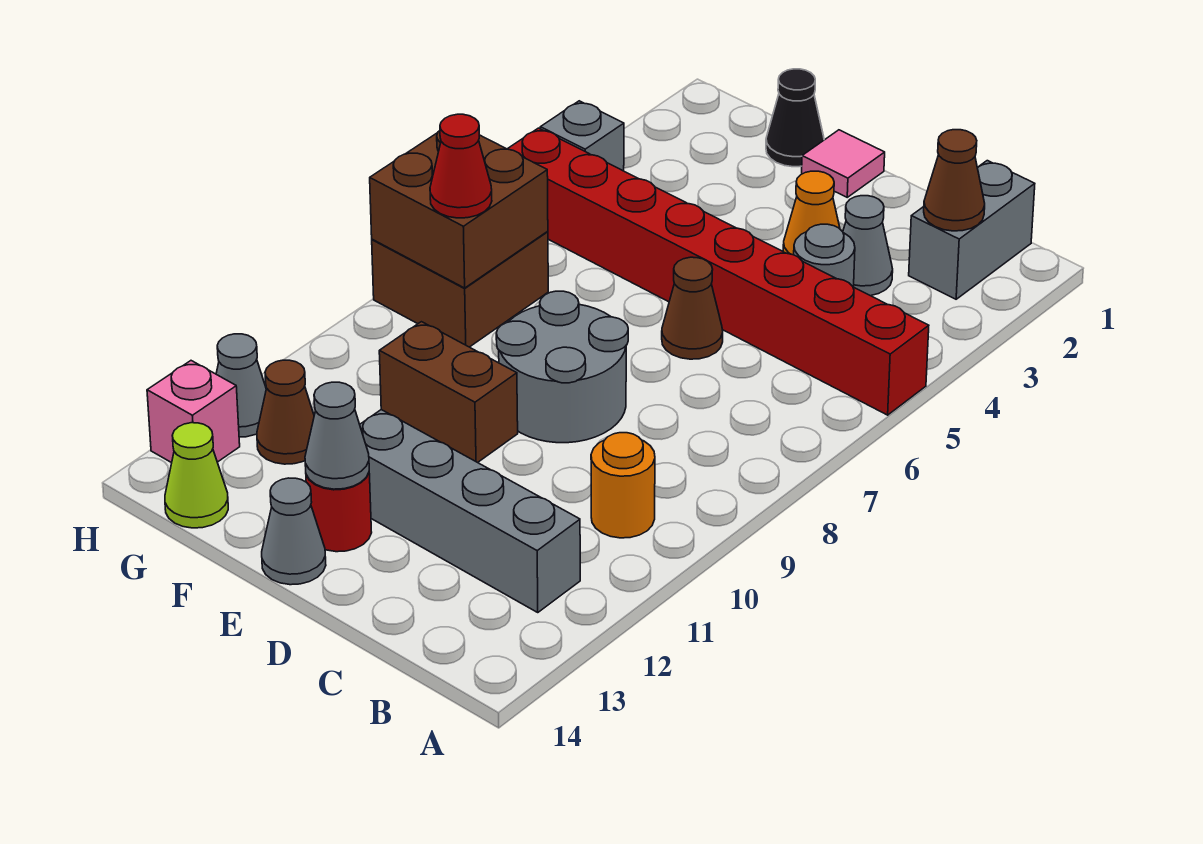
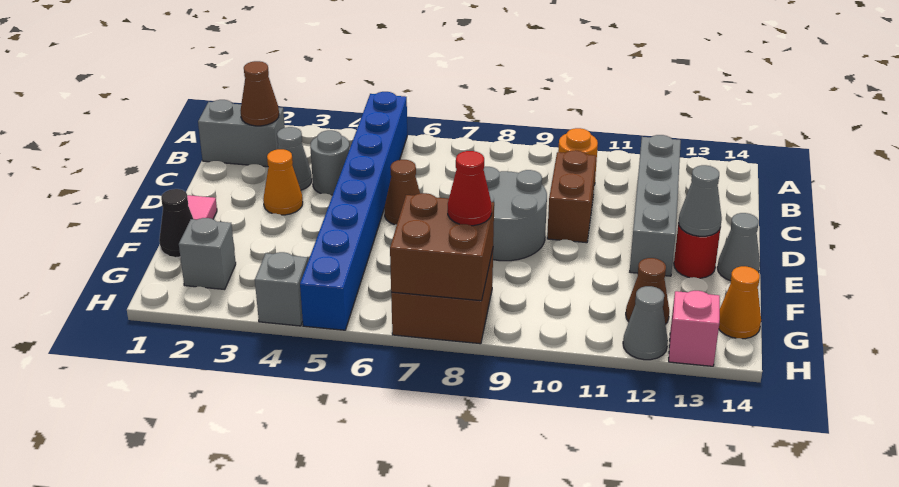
red brick A5:H5 level 1 -> blue brick A5:H5 level 1
brown brick E10:F10 level 1 -> brown brick C10:D10 level 1
none -> grey brick G2 level 1
lime cone G14 level 1 -> orange cone G14 level 1

